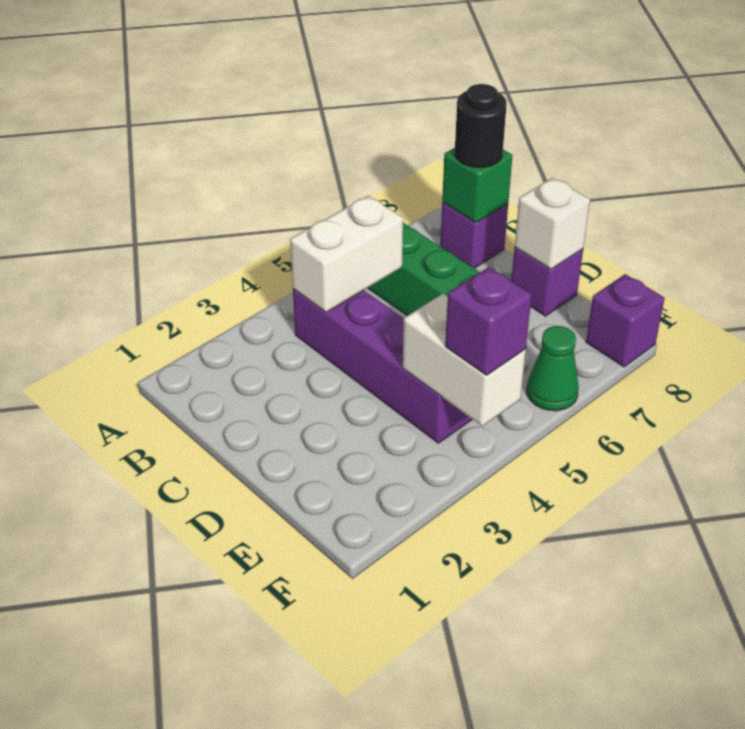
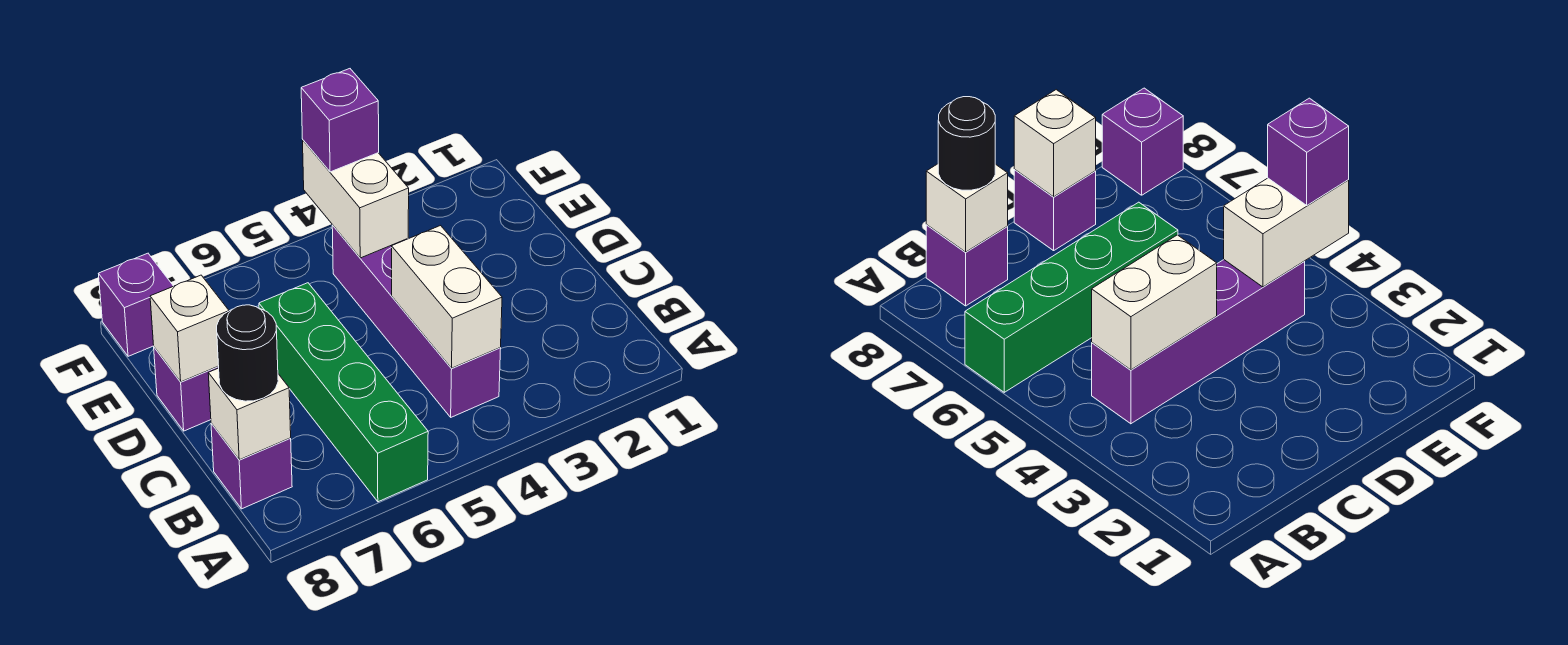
white brick B4:B5 level 2 -> white brick B4:C4 level 2
green brick B8 level 2 -> white brick B8 level 2
green cone F6 level 1 -> none

